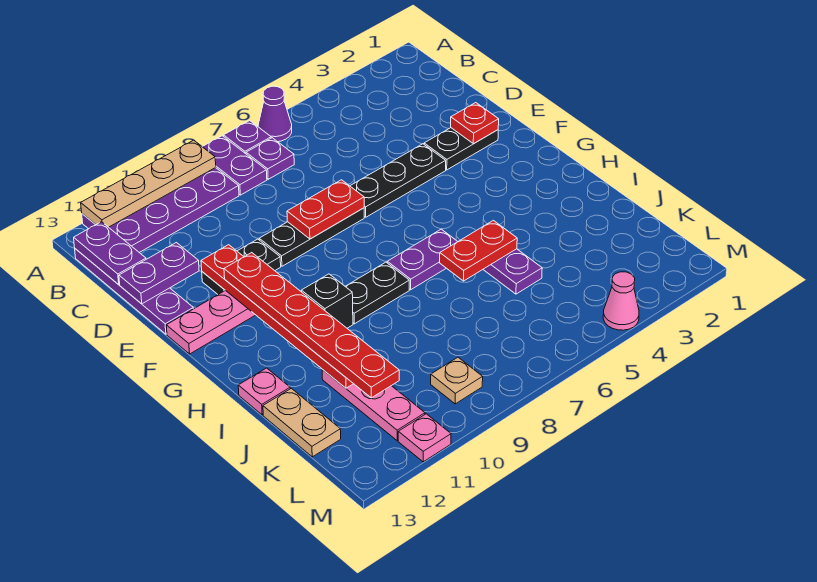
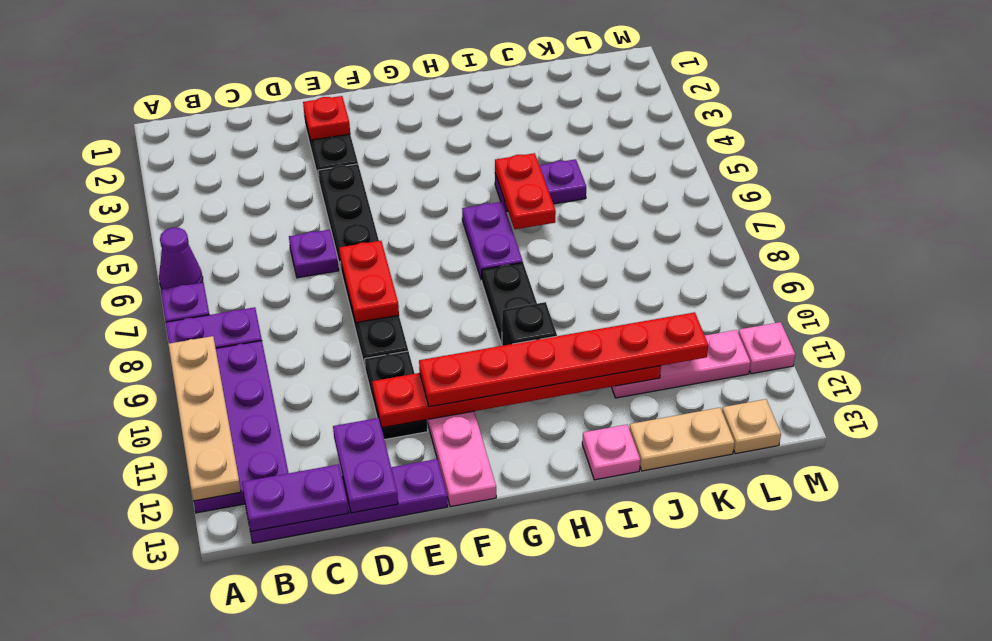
purple plate B7 level 1 -> purple plate D6 level 1
tan plate L9 level 1 -> tan plate L13 level 1
pink cone M4 level 1 -> none

